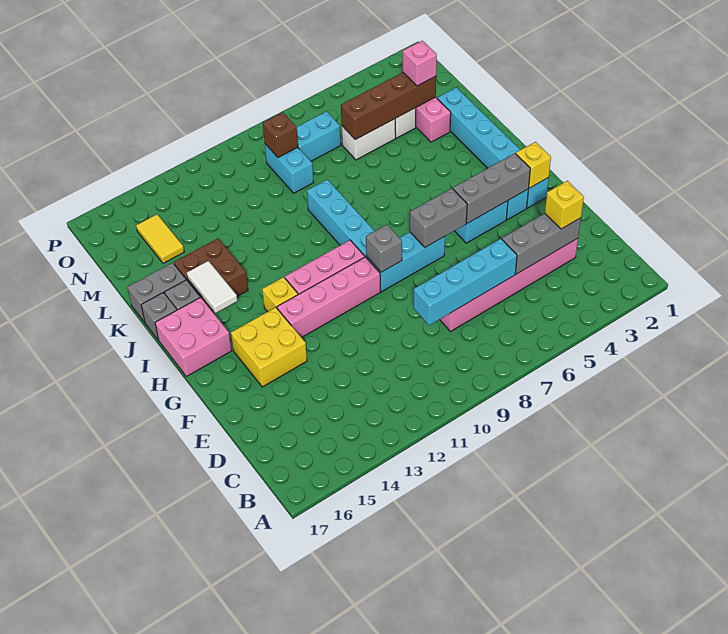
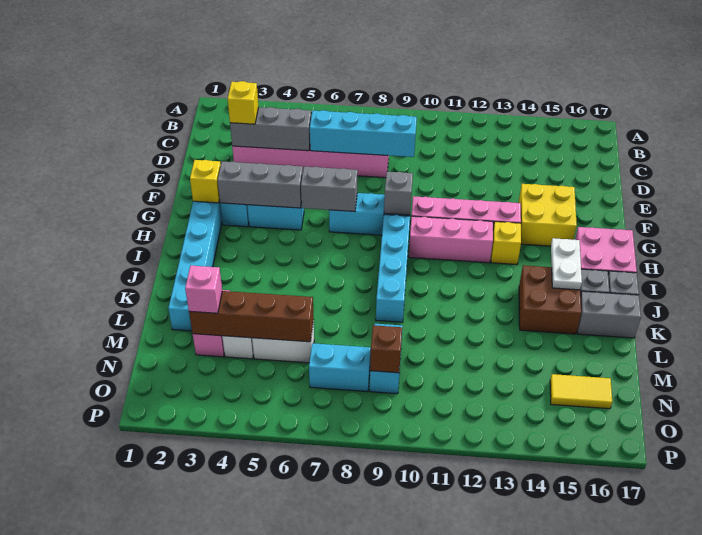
white tile I15:J15 level 2 -> white plate I15:J15 level 2
yellow tile M15:N15 level 1 -> yellow tile N15:N16 level 1

